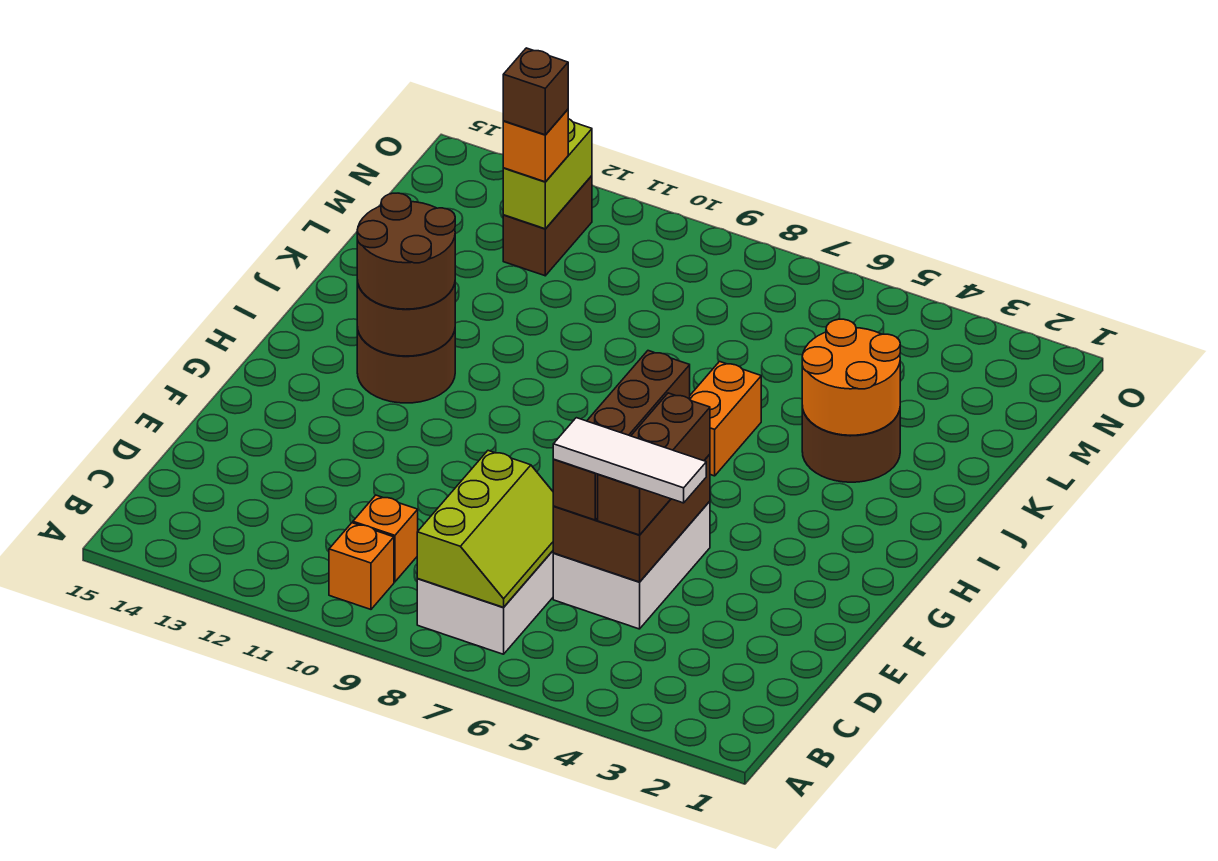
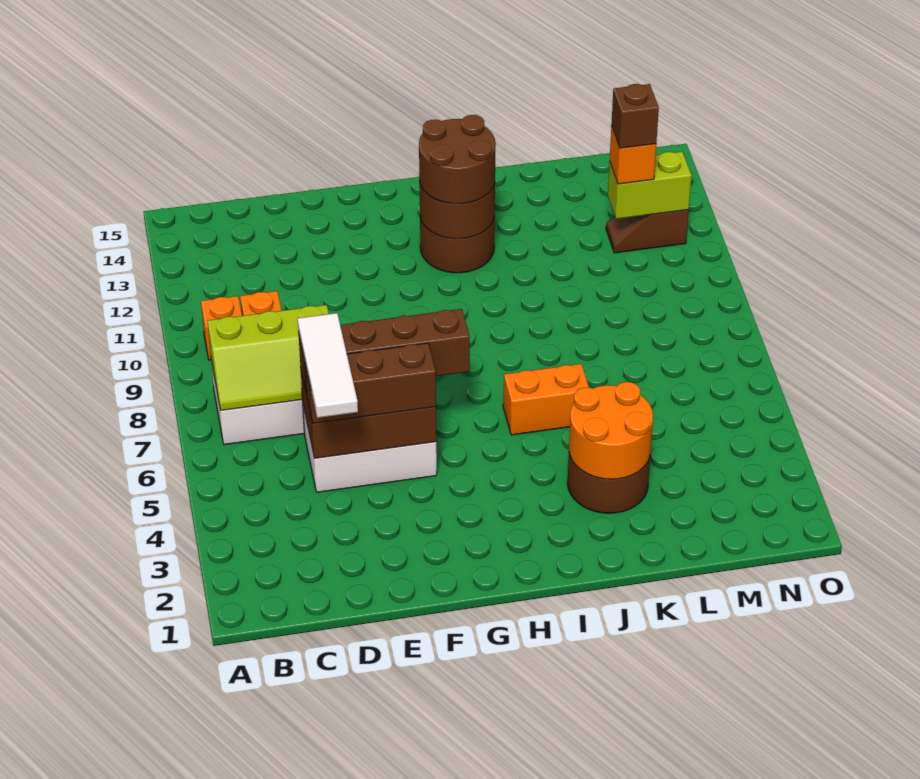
brown brick M12:N12 level 1 -> brown slope M12:N12 level 1 top N

